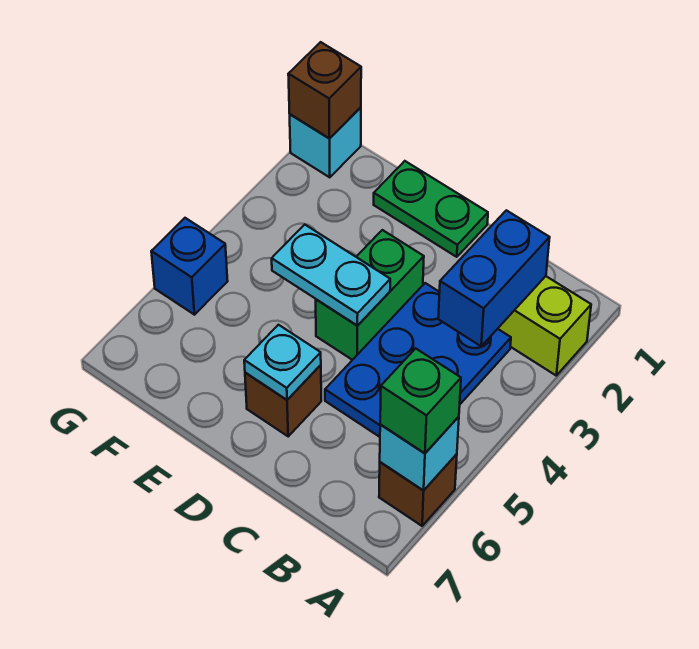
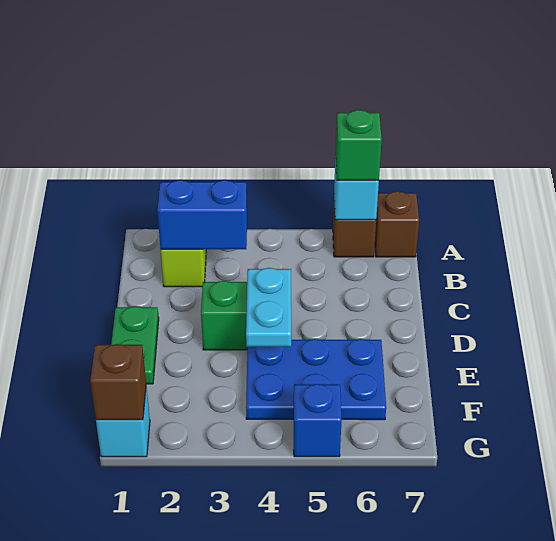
blue plate B3:C5 level 1 -> blue plate E4:F6 level 1
brown brick D6 level 1 -> brown brick A7 level 1
cyan plate D6 level 2 -> none

